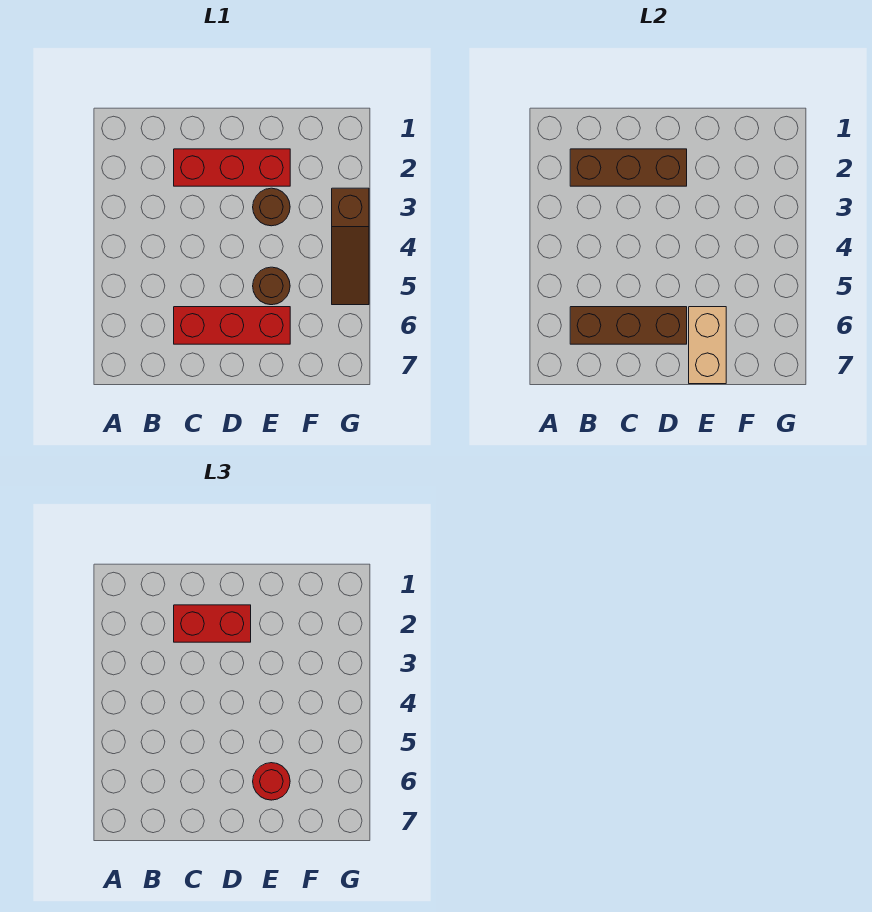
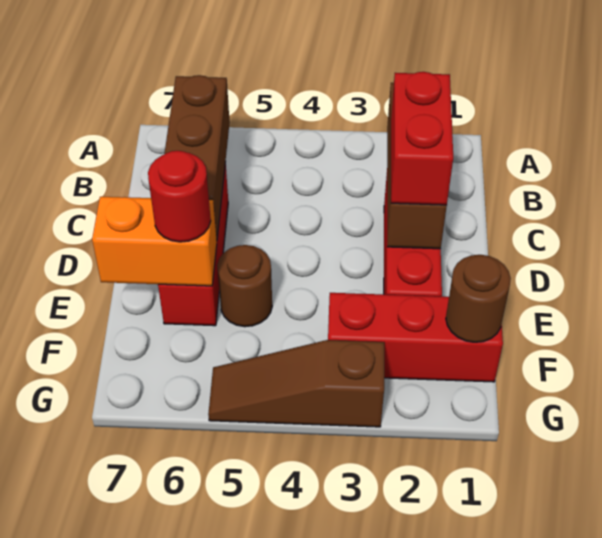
brown round brick E3 level 1 -> brown round brick F1 level 2
tan brick E6:E7 level 2 -> orange brick E6:E7 level 2
none -> red brick F1:F3 level 1

